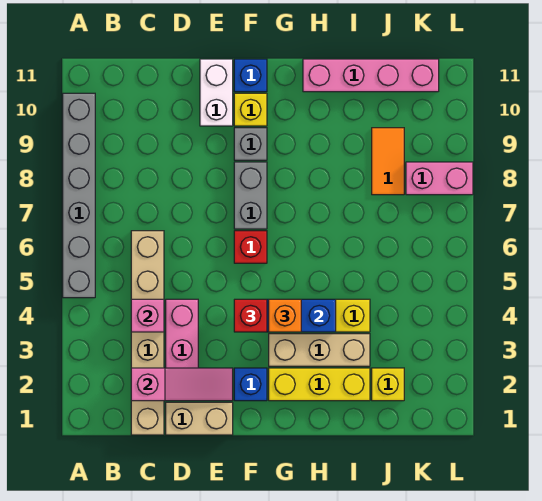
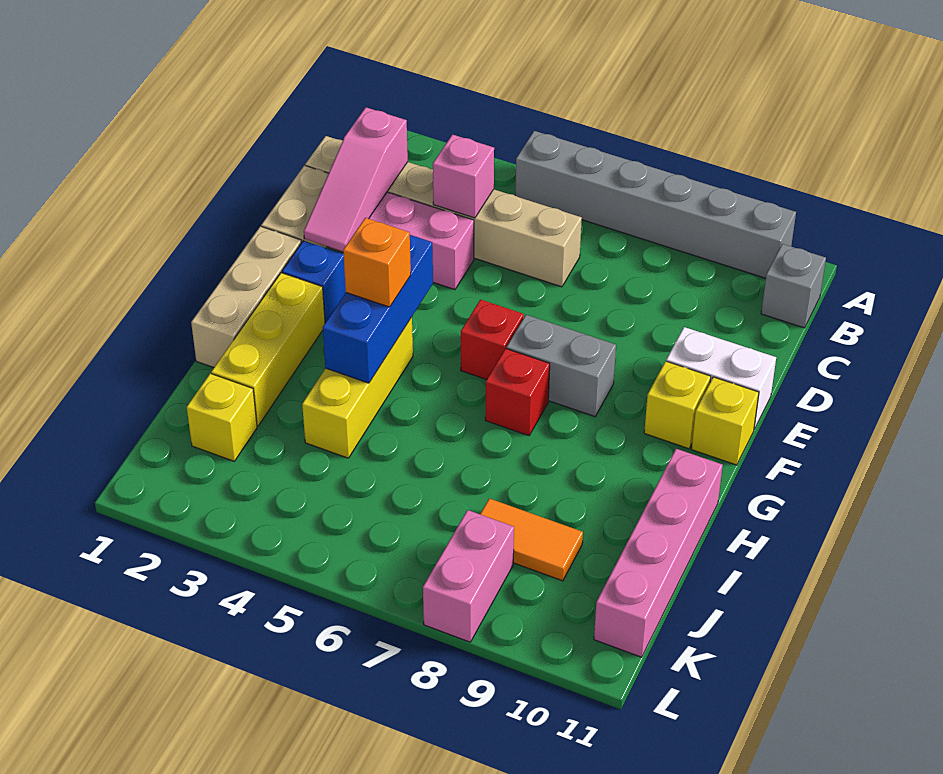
red brick F4 level 3 -> red brick G7 level 1
grey brick F9 level 1 -> grey brick B11 level 1
blue brick F11 level 1 -> yellow brick F11 level 1
tan brick G3:I3 level 1 -> tan brick F1:H1 level 1

